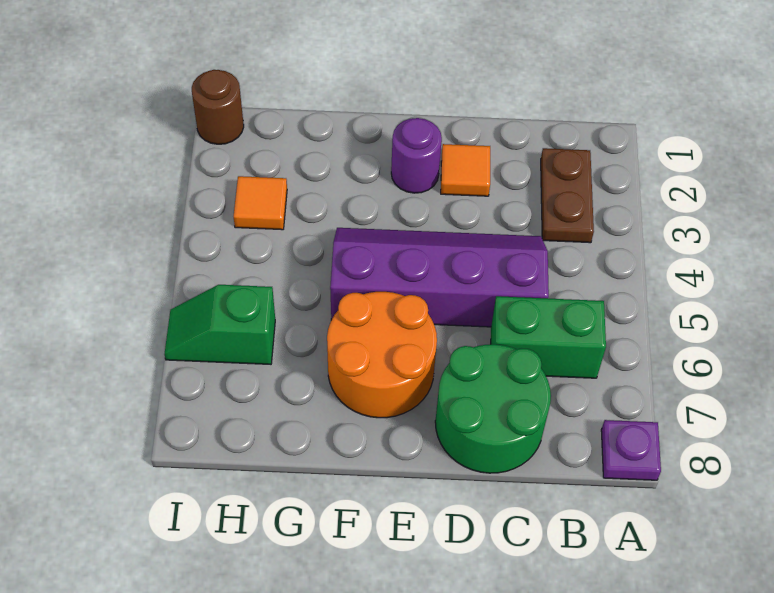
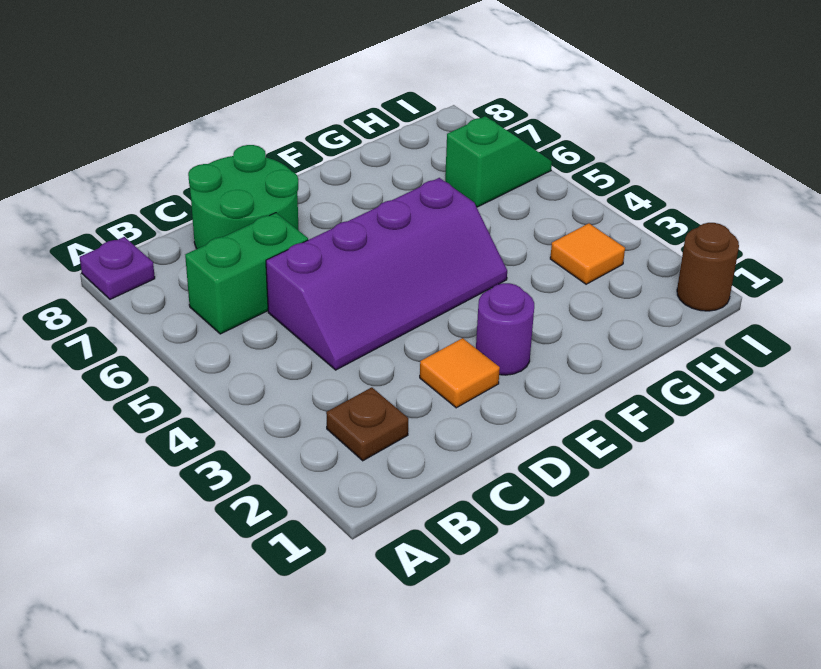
brown plate B2:B3 level 1 -> brown plate B2 level 1
orange round brick E6:F7 level 1 -> none

